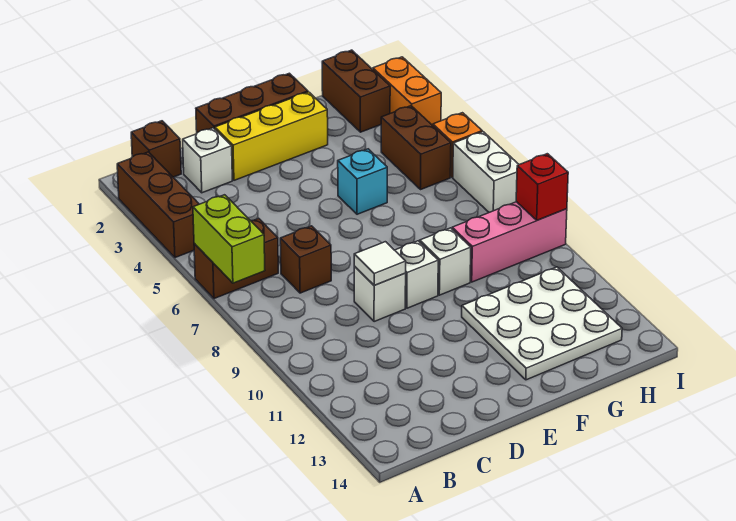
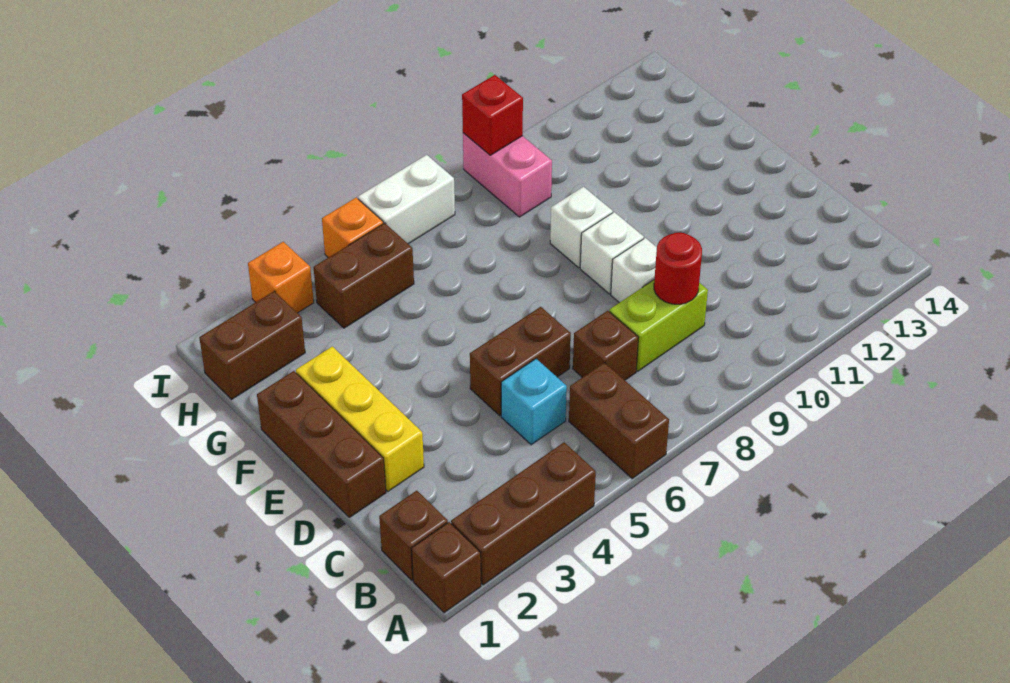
none -> brown brick A1 level 1
lime brick A6:A7 level 2 -> lime brick C8:C9 level 1
white brick C2 level 1 -> none
none -> red round brick C9 level 2
none -> brown brick D5:D6 level 1
white tile D9 level 2 -> none
cyan brick F5 level 1 -> cyan brick C5 level 1
white plate F11:H13 level 1 -> none
pink brick G9:I9 level 1 -> pink brick H9:I9 level 1
orange brick I2:I3 level 1 -> orange brick I3 level 1

